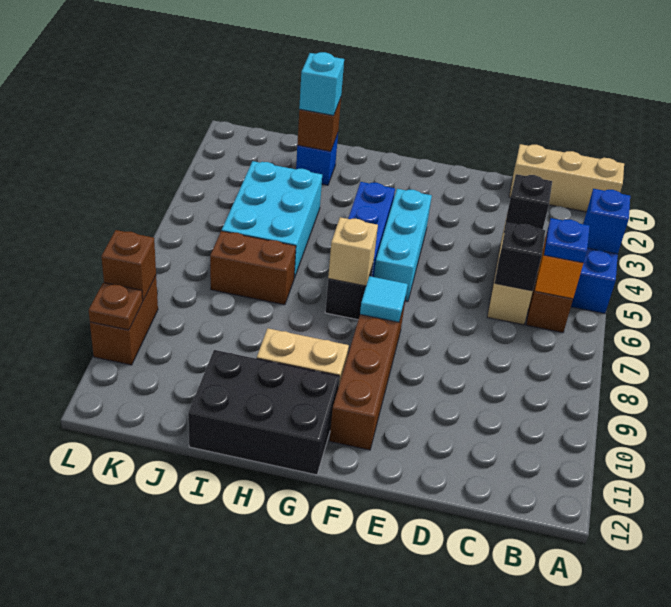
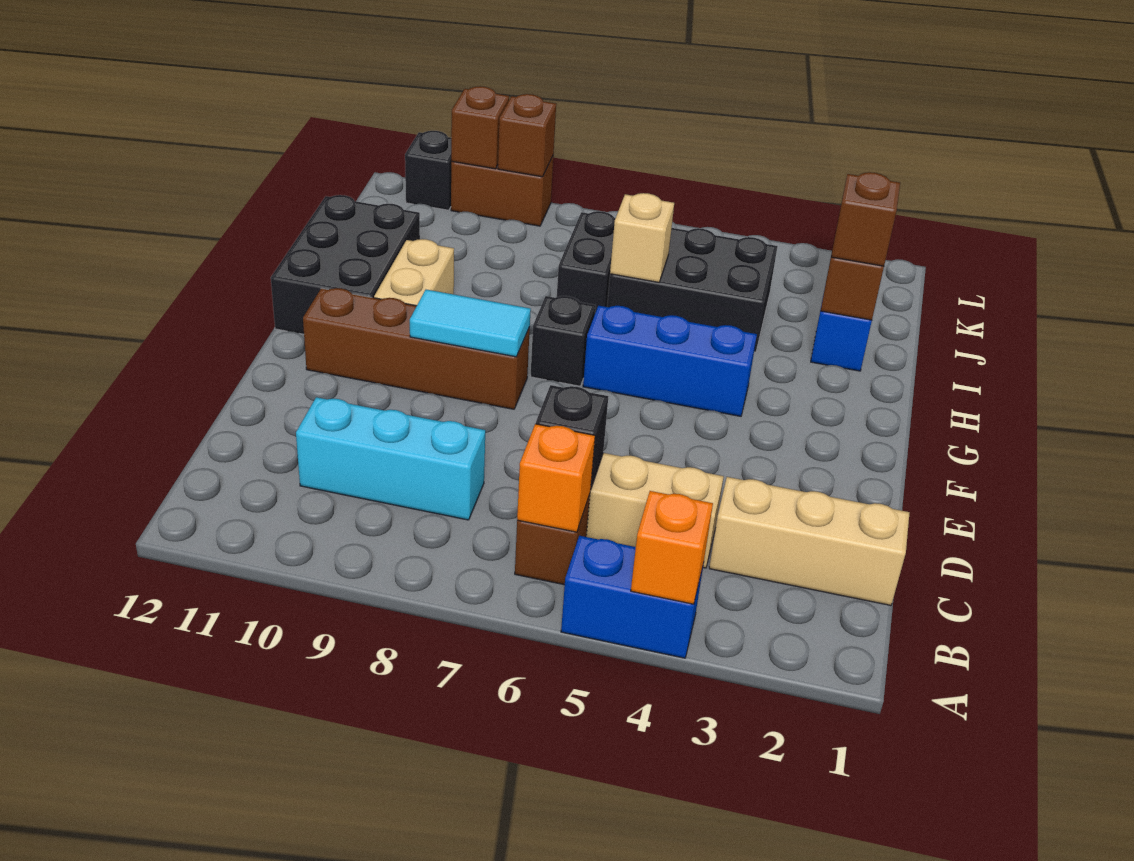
tan brick A1:C1 level 1 -> tan brick C1:C3 level 1
blue brick A4 level 2 -> orange brick A4 level 2
blue plate B6 level 3 -> none
black brick C4 level 2 -> black brick L11 level 1
cyan brick F4:F6 level 1 -> cyan brick C8:C10 level 1
cyan tile F8 level 2 -> cyan tile F8:F9 level 2
tan brick G7 level 2 -> tan brick I6 level 2
cyan brick I2 level 3 -> brown brick I2 level 3
cyan brick I4:J6 level 1 -> black brick I4:J6 level 1
brown brick I7:J7 level 1 -> black brick I7:J7 level 1
brown plate L10 level 2 -> brown brick L10 level 2

